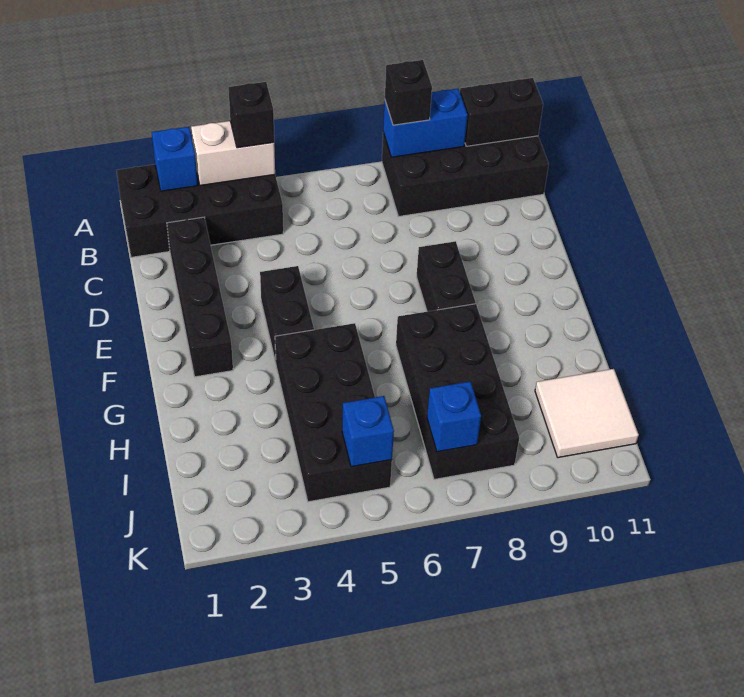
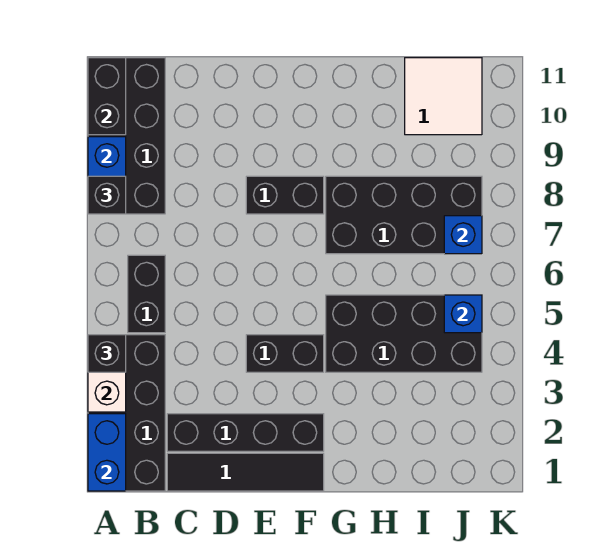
blue brick A2 level 2 -> blue brick A1:A2 level 2
none -> black brick B5:B6 level 1
none -> black tile C1:F1 level 1

